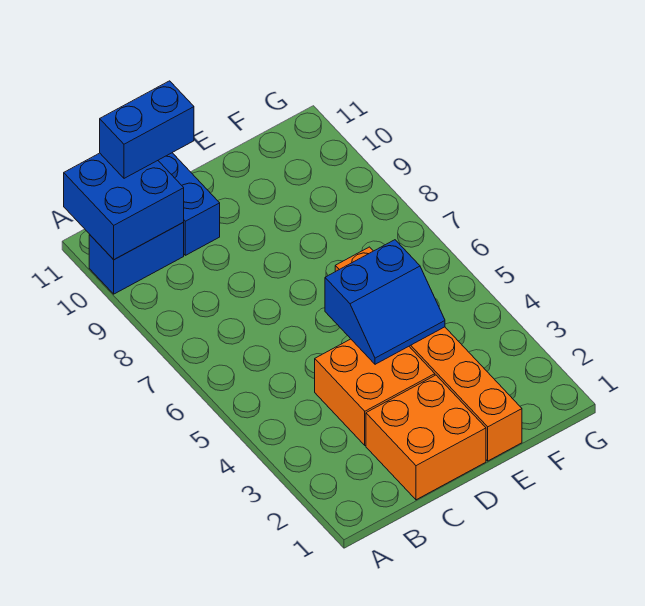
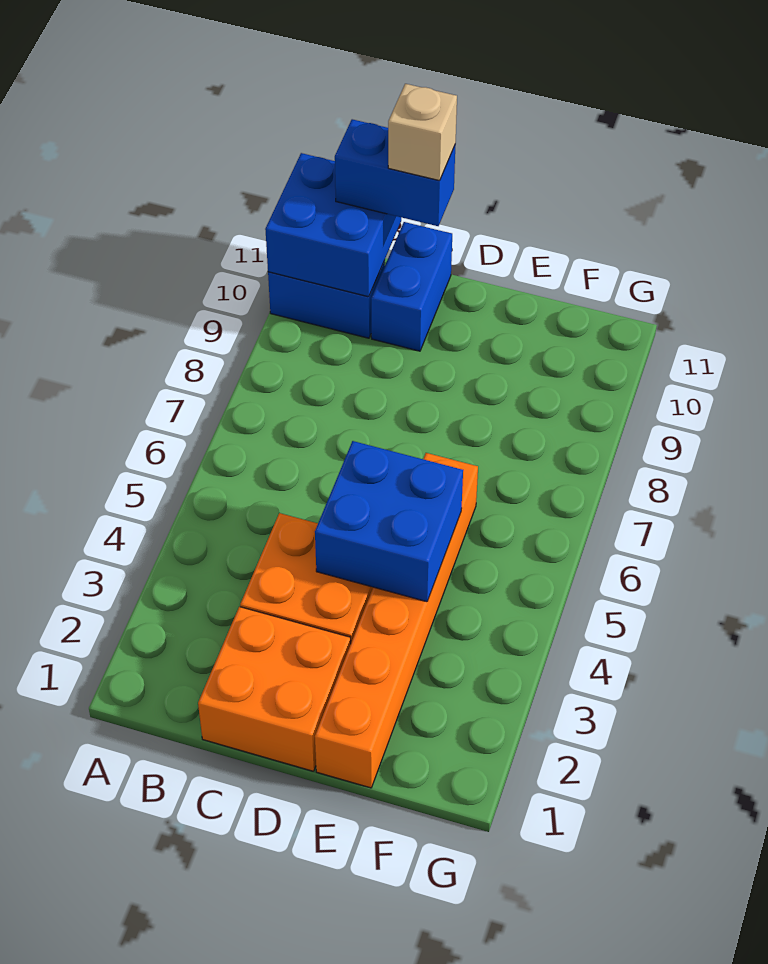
none -> tan brick C11 level 4
blue slope D4:E5 level 2 top 5 -> blue brick D4:E5 level 2

